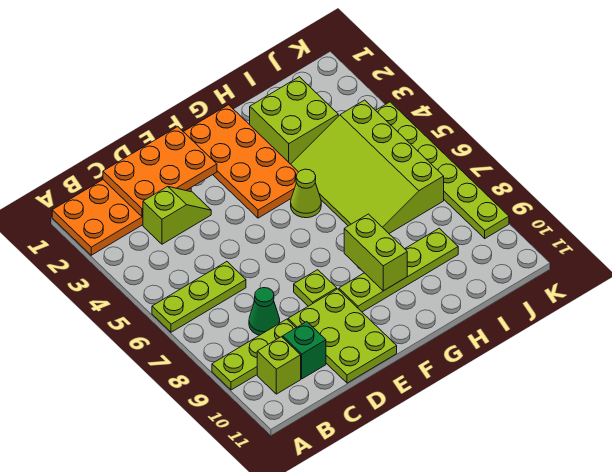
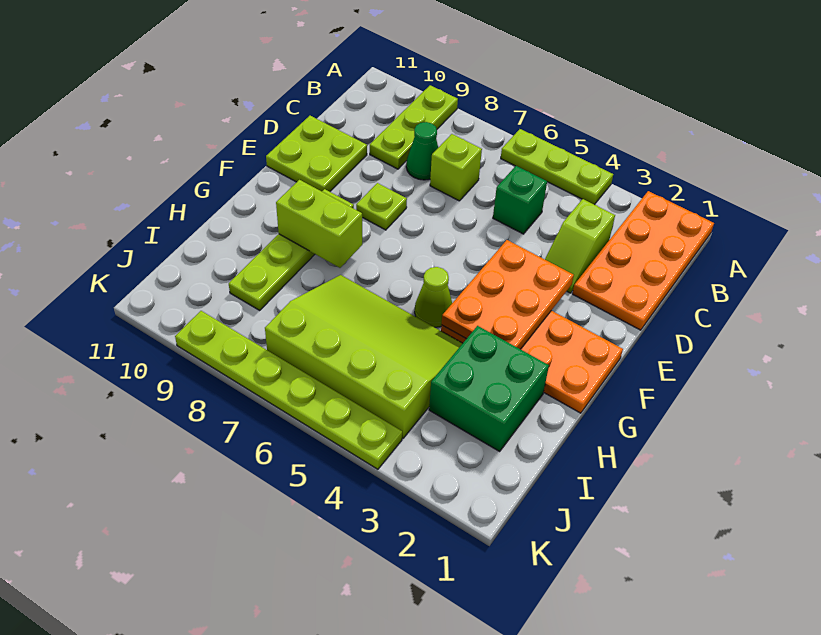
lime plate A6:C6 level 1 -> lime plate A4:A6 level 1
lime brick B10 level 1 -> lime brick C7 level 1
orange plate C1:E2 level 2 -> orange plate E3:G4 level 2
green brick C10 level 1 -> green brick C5 level 1
lime plate D9:E11 level 1 -> lime plate D10:E11 level 1
lime brick H2:I3 level 1 -> green brick H2:I3 level 1

